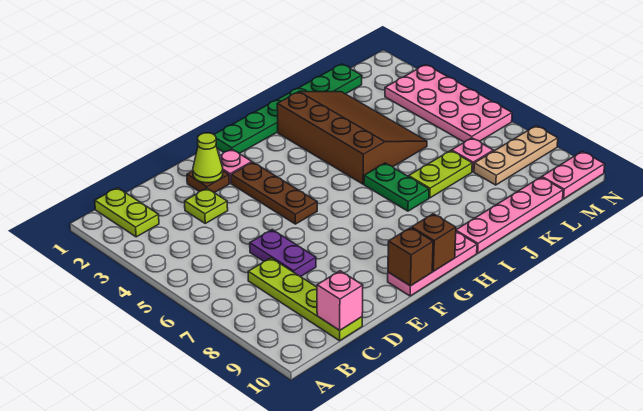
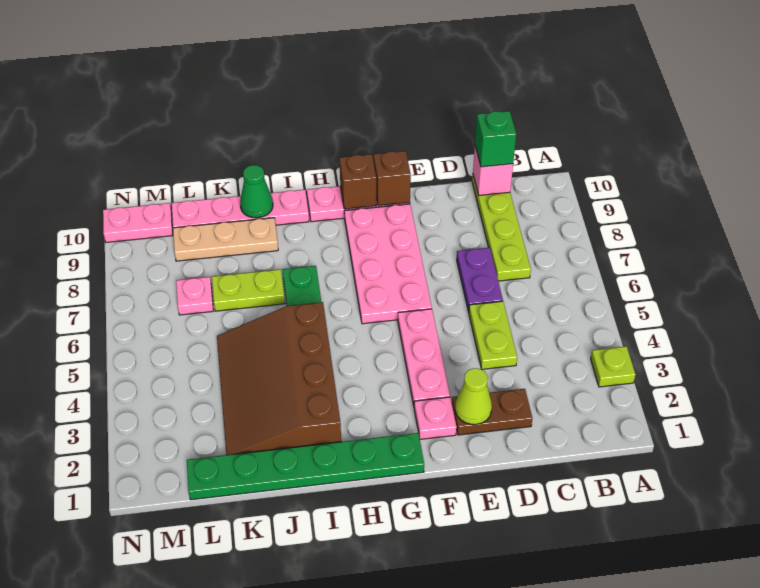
lime plate B1:B2 level 1 -> lime plate D4:D5 level 1
none -> green brick C10 level 3
lime plate D3 level 1 -> lime plate A3 level 1
brown plate E2 level 1 -> brown plate D2:E2 level 1
brown plate F3:F5 level 1 -> pink plate F3:F5 level 1
none -> green cone J10 level 2
tan plate L8:N8 level 1 -> tan plate J9:L9 level 1
pink plate M3:N6 level 1 -> pink plate F6:G9 level 1

